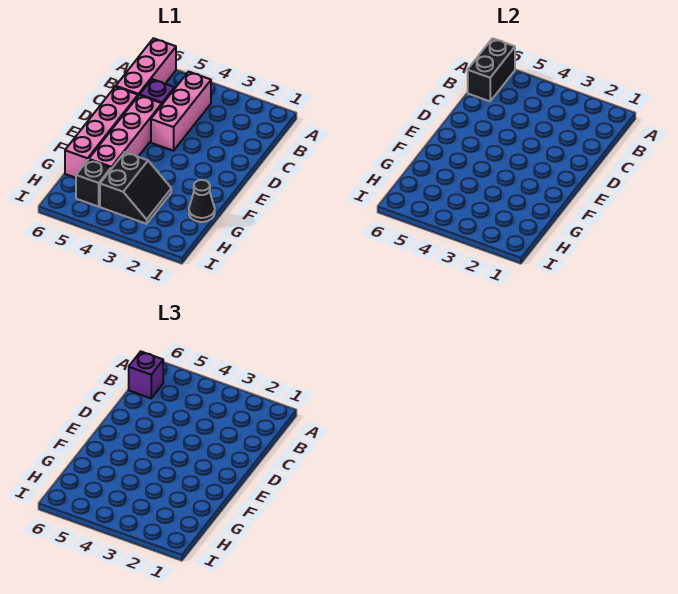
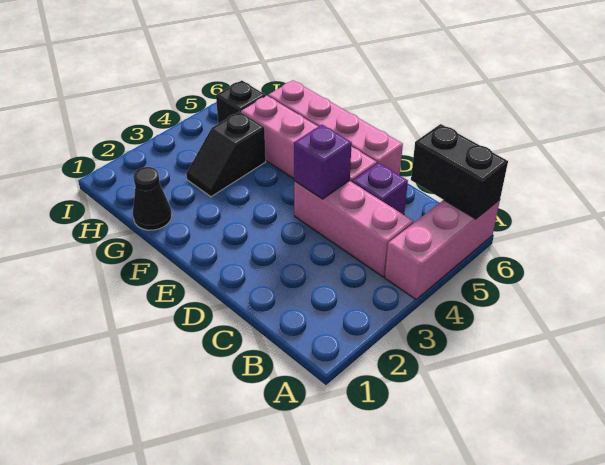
pink brick A6:C6 level 1 -> pink brick A4:A6 level 1
purple brick B6 level 3 -> purple brick D4 level 2
black slope G3:H4 level 1 top 4 -> black slope G3:G4 level 1 top 4

